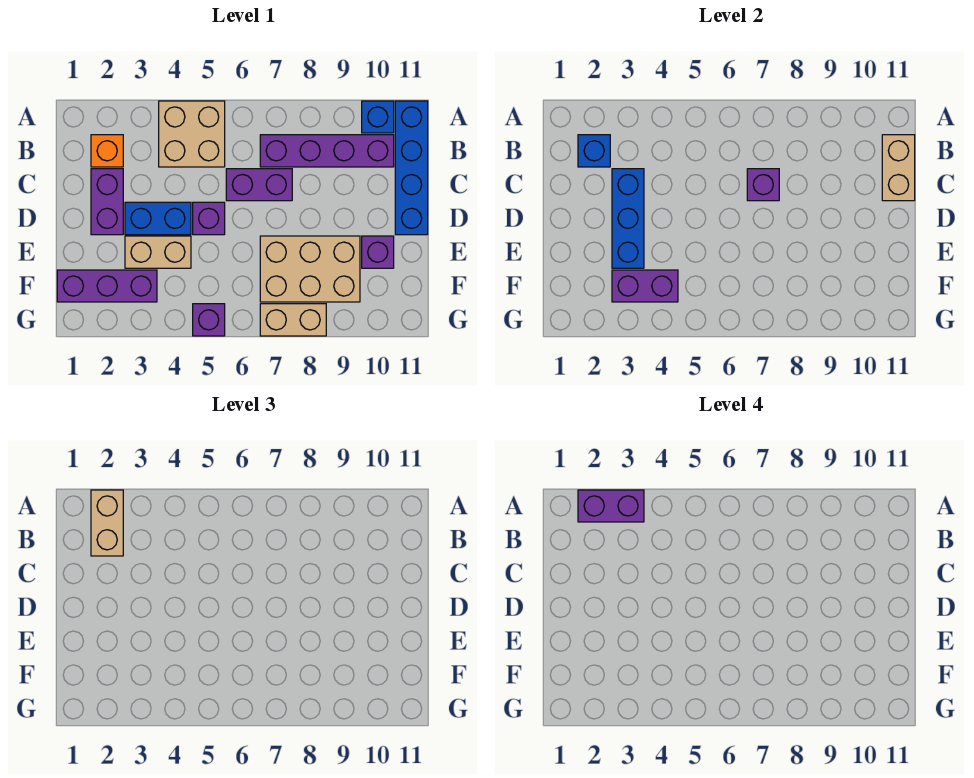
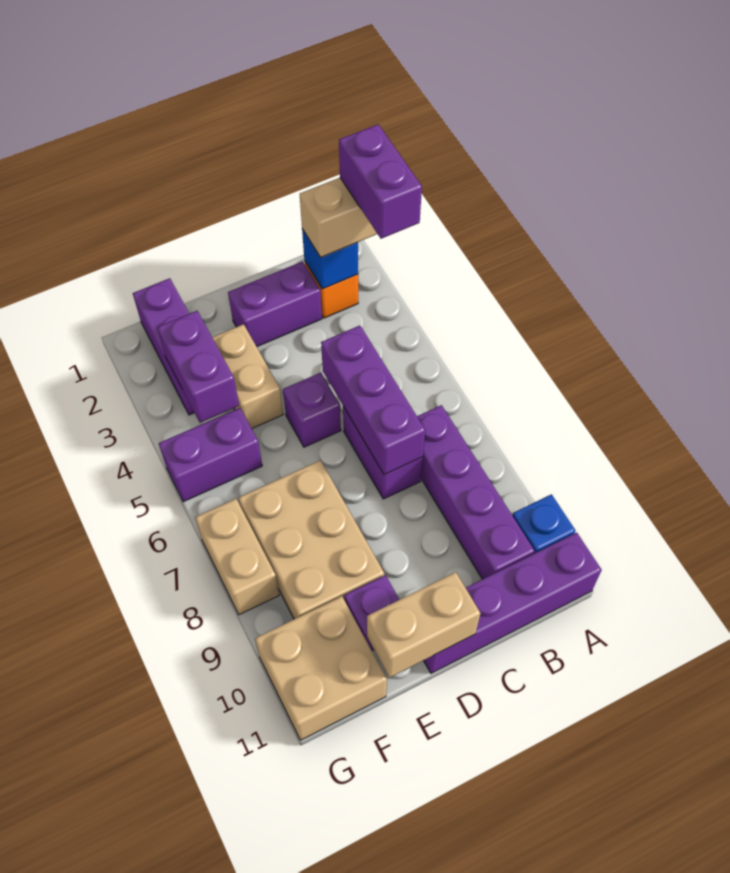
tan brick A4:B5 level 1 -> tan brick F10:G11 level 1
blue brick A11:D11 level 1 -> purple brick A11:D11 level 1
tan brick B11:C11 level 2 -> tan brick D11:E11 level 2
blue brick C3:E3 level 2 -> none
purple brick C7 level 2 -> purple brick C5:C7 level 2
blue brick D3:D4 level 1 -> none
purple brick G5 level 1 -> purple brick F5:G5 level 1

